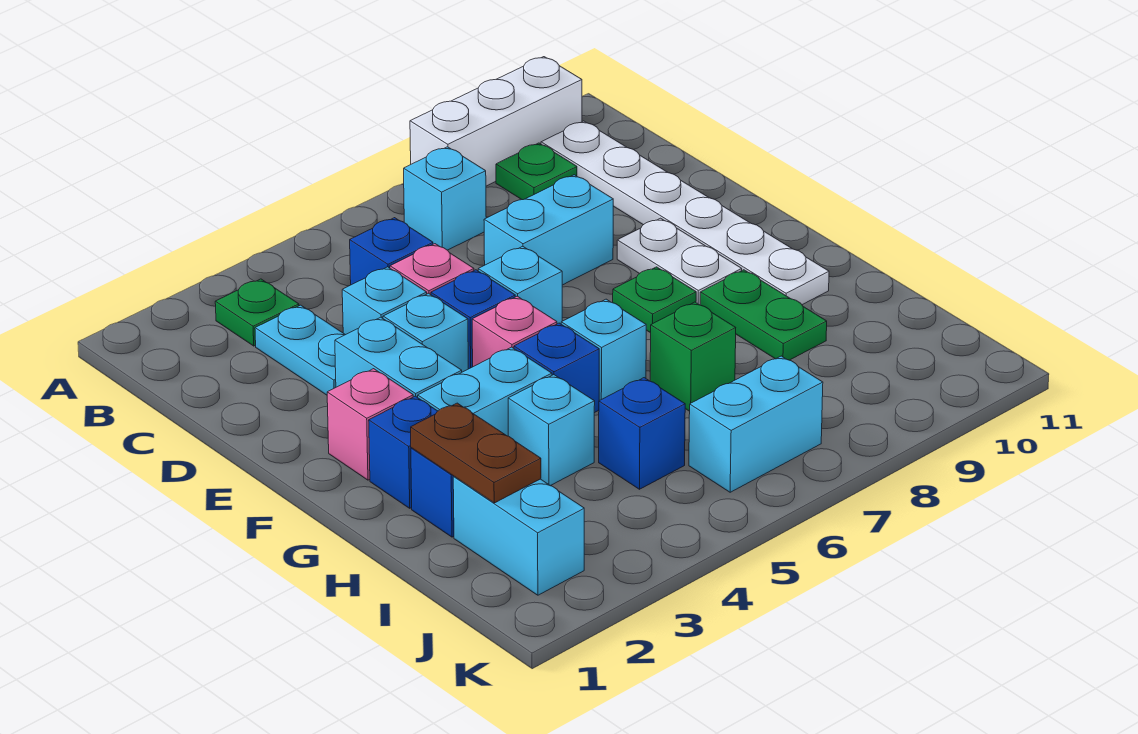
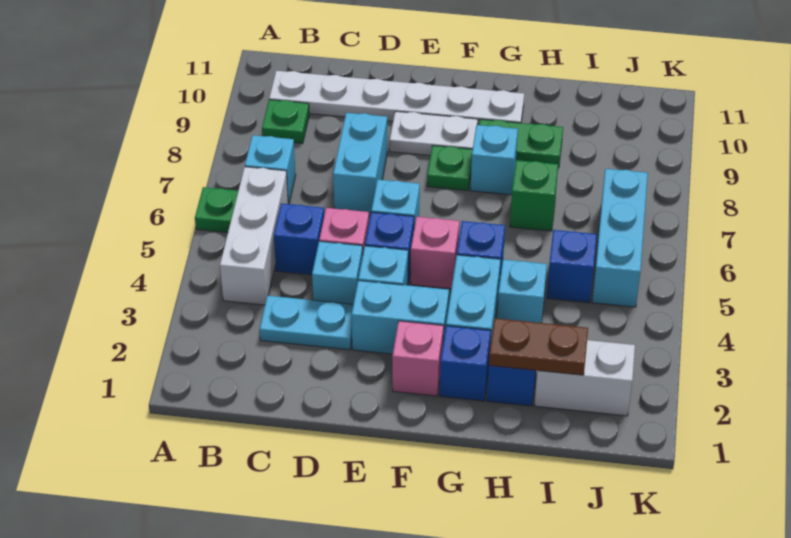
white brick A8:A10 level 1 -> white brick B4:B6 level 1
green plate B3 level 1 -> green plate A6 level 1
cyan brick G6 level 1 -> cyan brick G8 level 1
cyan brick I2:J2 level 1 -> white brick I2:J2 level 1
cyan brick J6:J7 level 1 -> cyan brick J5:J7 level 1

